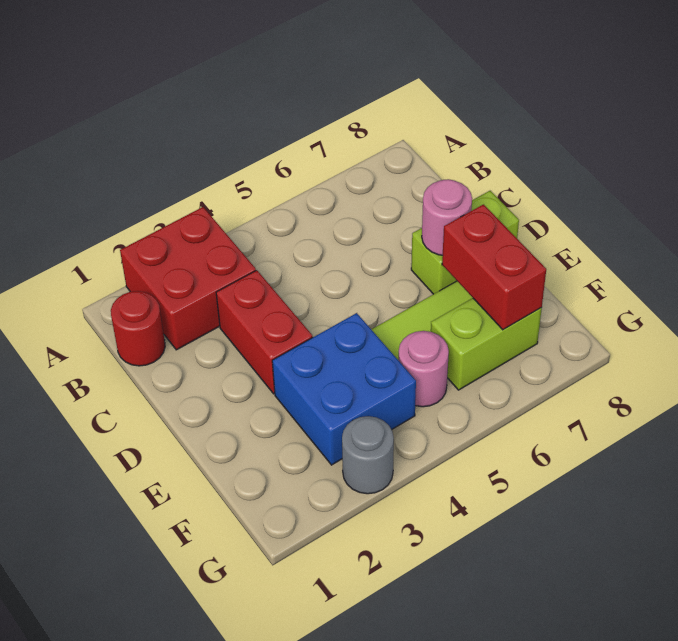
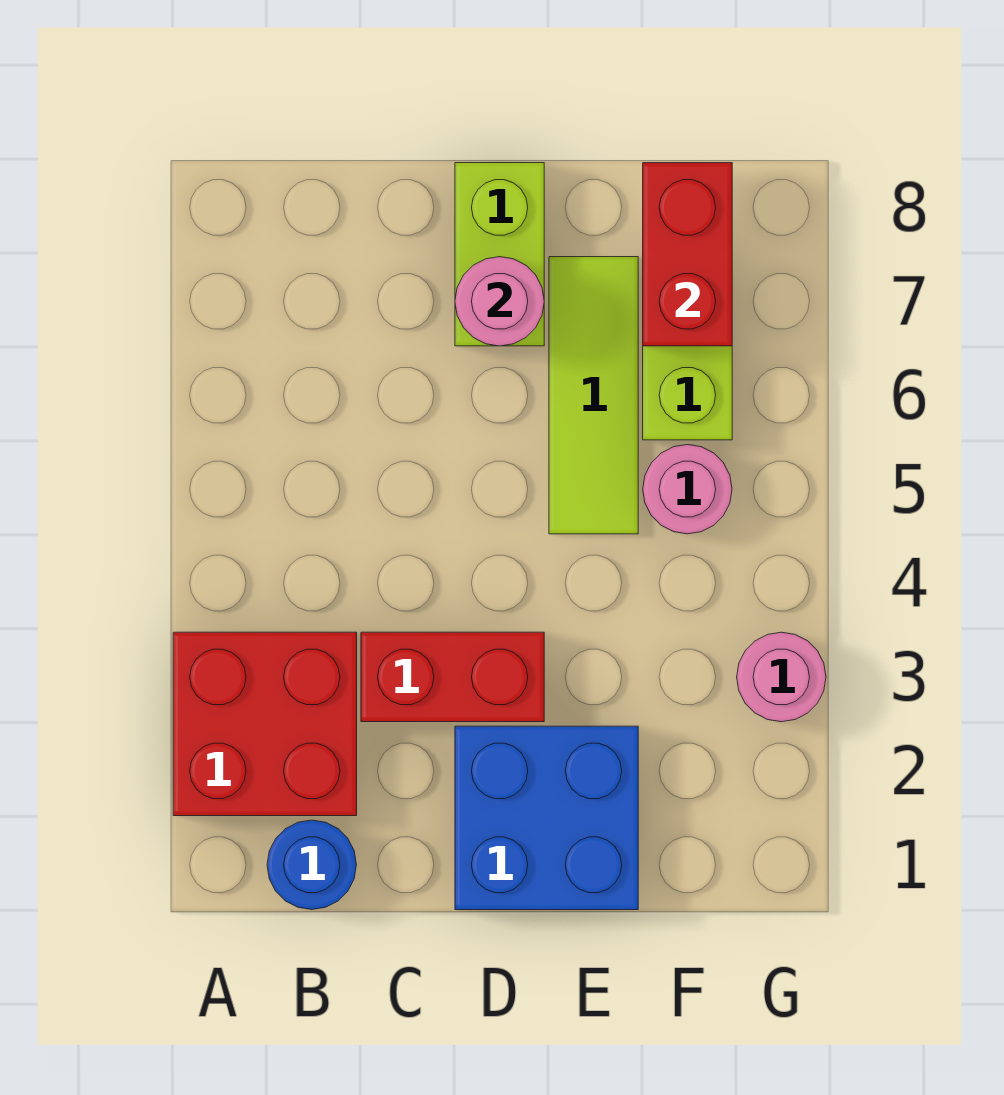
red round brick B1 level 1 -> blue round brick B1 level 1
blue brick E3:F4 level 1 -> blue brick D1:E2 level 1
red brick E7:F7 level 2 -> red brick F7:F8 level 2
grey round brick G3 level 1 -> pink round brick G3 level 1

